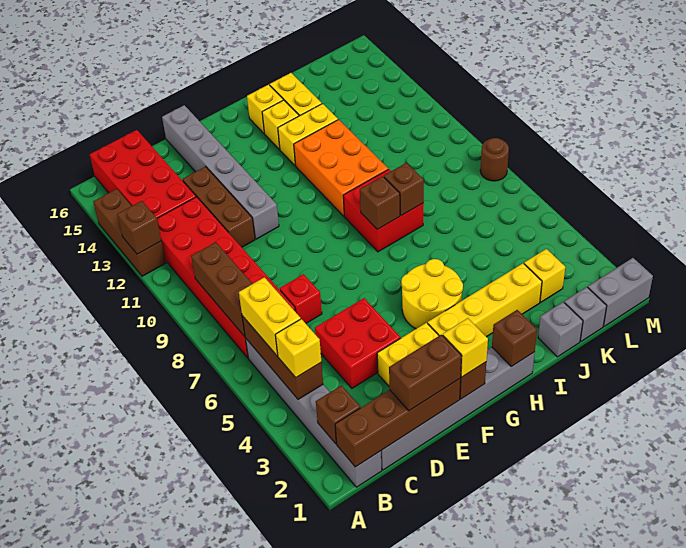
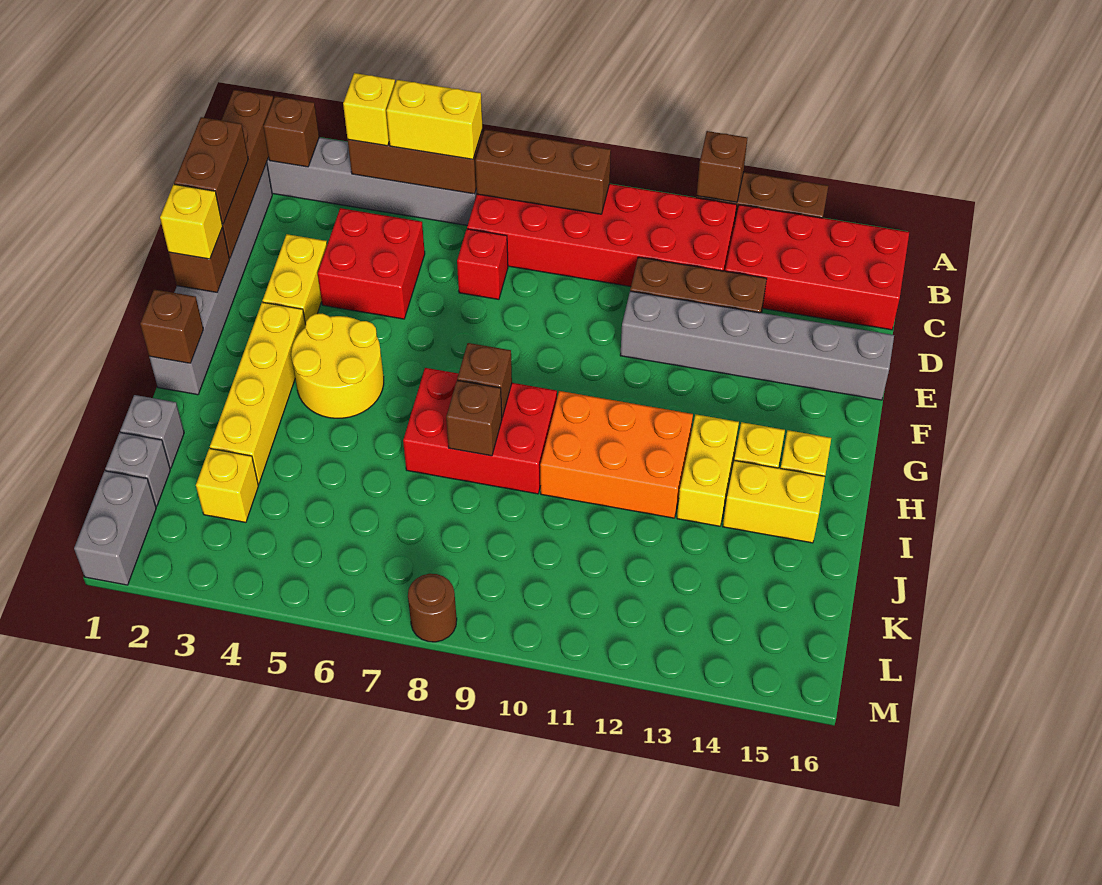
red brick H8:I9 level 1 -> red brick H7:I9 level 1

